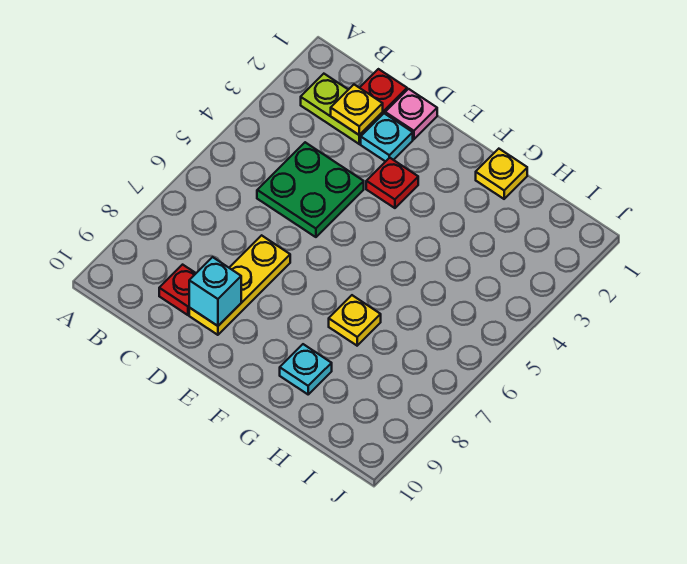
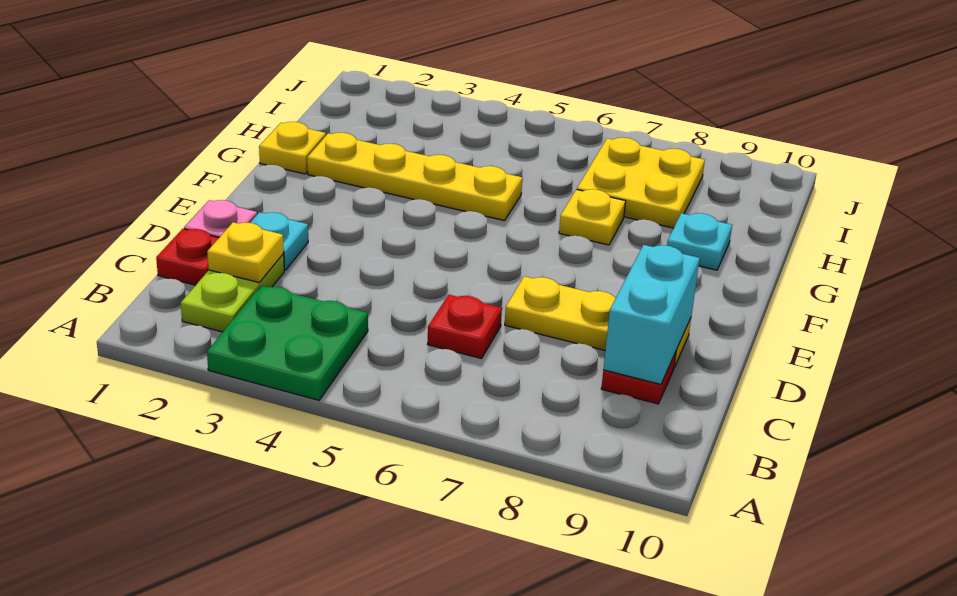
green plate C4:D5 level 1 -> green plate A3:B4 level 1
cyan brick D9 level 2 -> cyan brick C9:D9 level 2
red plate E3 level 1 -> red plate C6 level 1
none -> yellow plate G2:G5 level 1
none -> yellow plate H7:I8 level 1

